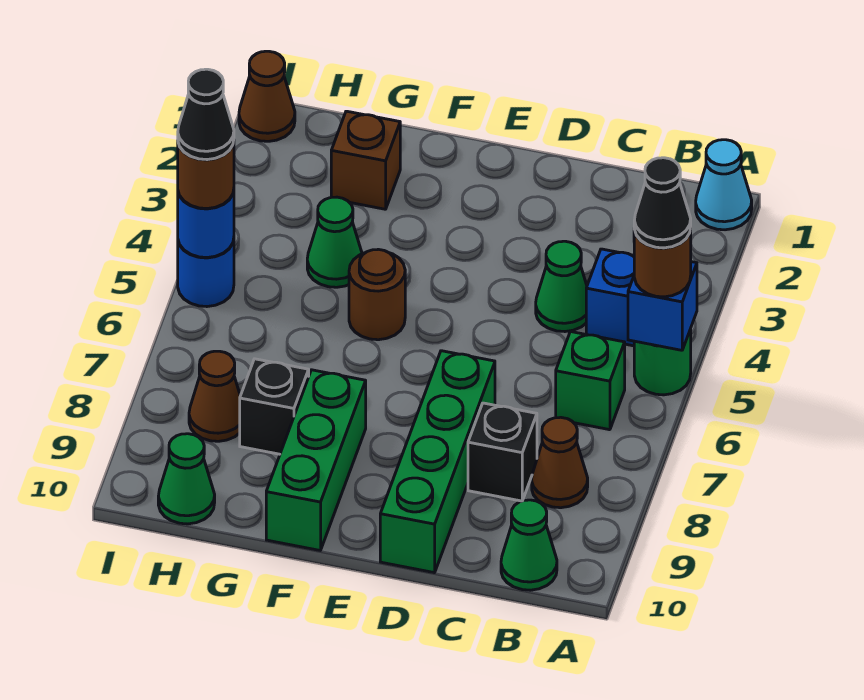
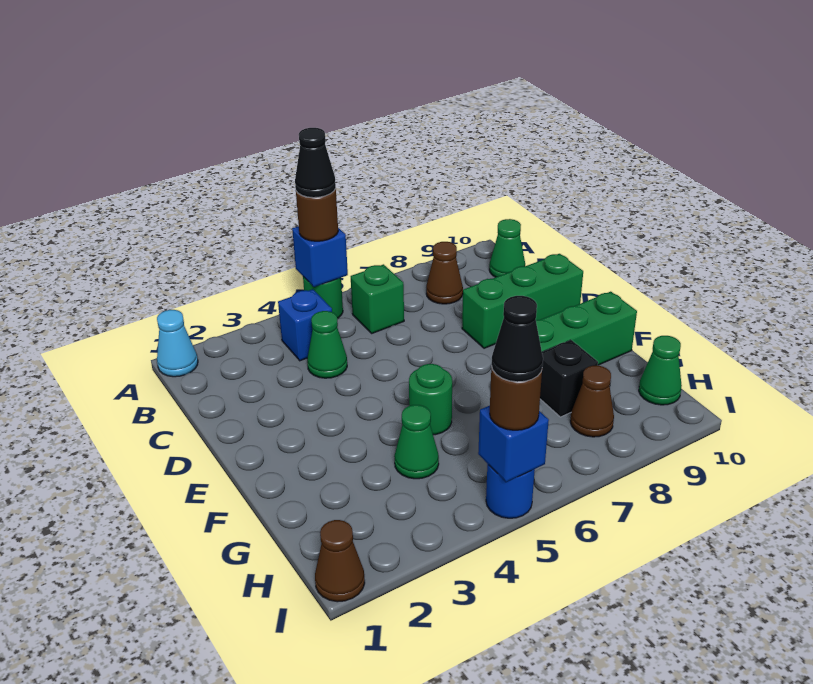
black brick C8 level 1 -> none
green brick D7:D10 level 1 -> green brick D8:D10 level 1
brown round brick F5 level 1 -> green round brick F5 level 1
brown brick G2 level 1 -> none
blue round brick I5 level 2 -> blue brick I5 level 2

